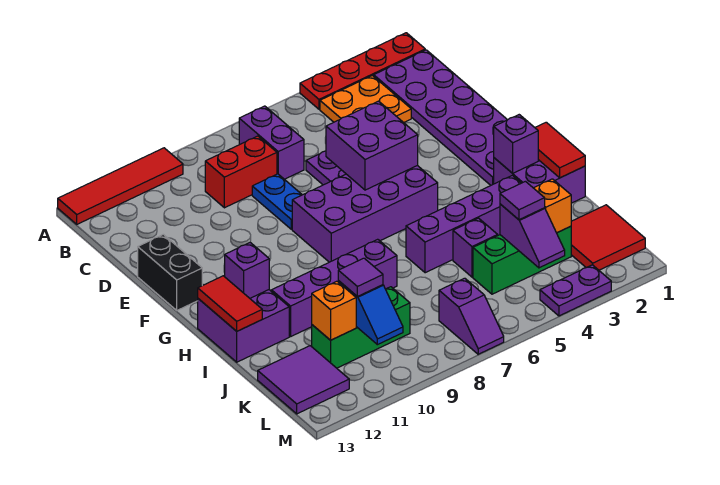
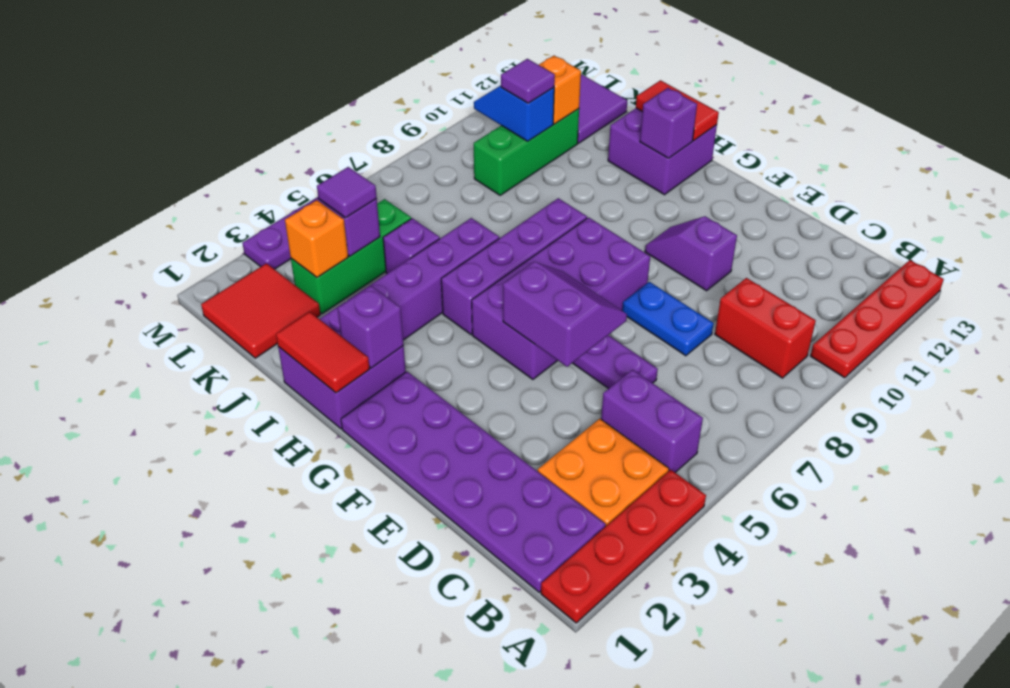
red tile A10:A13 level 1 -> red plate A10:A13 level 1
purple brick B7:C7 level 1 -> purple brick B5:C5 level 1
red brick C8:C9 level 1 -> red brick B9:C9 level 1
purple brick E5:F6 level 2 -> purple slope E5:F6 level 2 top 5
black brick E13:F13 level 1 -> none
purple brick I8:I11 level 1 -> purple brick H5:H8 level 1
purple slope L7:M7 level 1 top L -> purple slope E10:F10 level 1 top E

